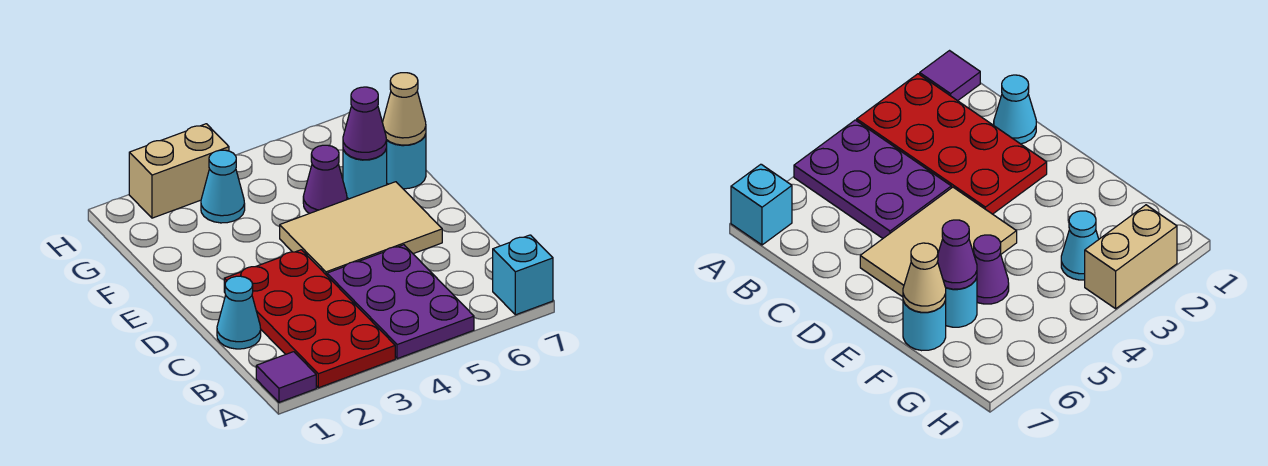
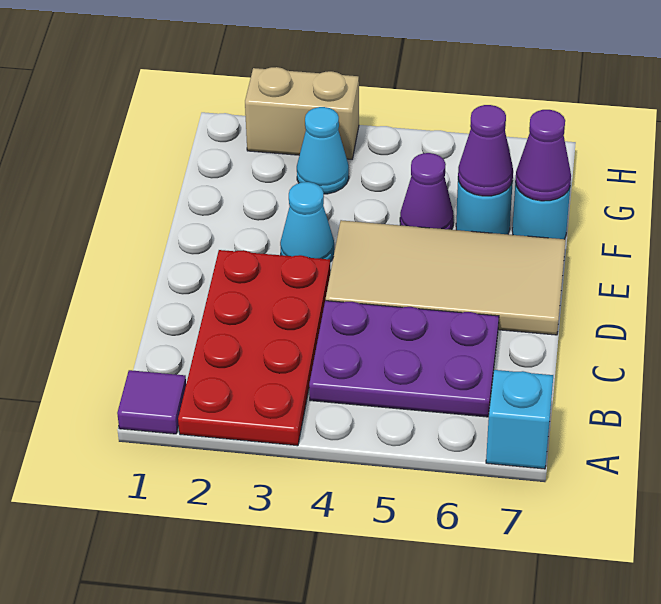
purple plate A4:C5 level 1 -> purple plate B4:C6 level 1
cyan cone C1 level 1 -> cyan cone E3 level 1
tan tile D4:E6 level 1 -> tan tile D4:E7 level 1
tan cone F7 level 2 -> purple cone F7 level 2

